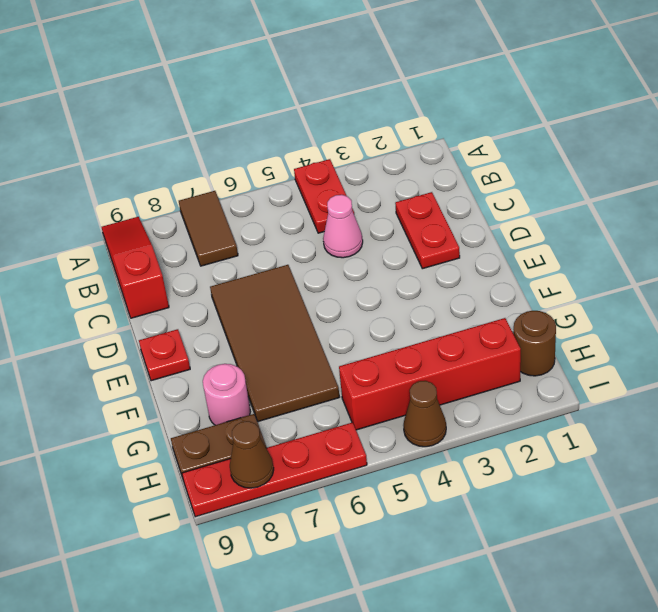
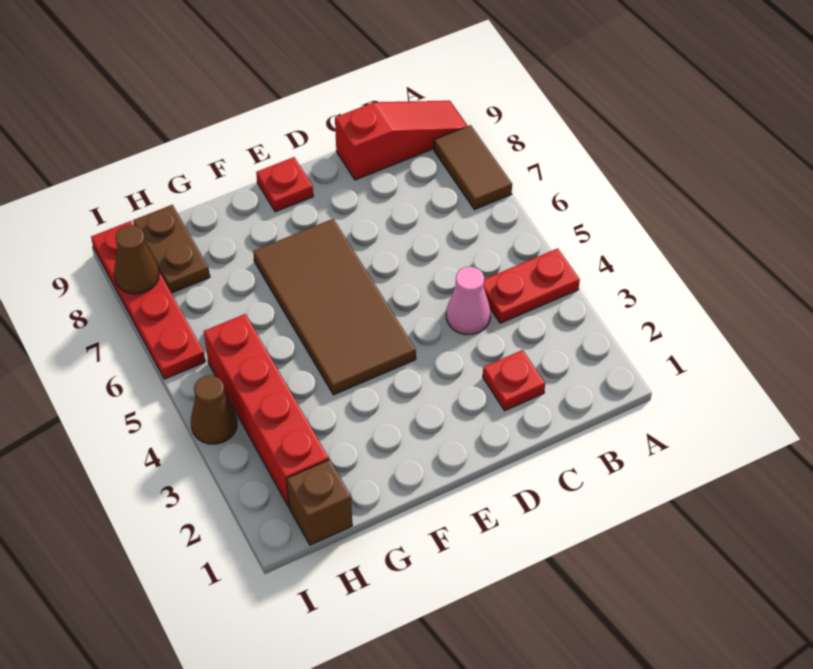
brown tile A7:B7 level 1 -> brown tile A7:A8 level 1
red plate C2:D2 level 1 -> red plate C2 level 1
brown tile D6:G7 level 1 -> brown tile E4:F7 level 1
pink round brick G8 level 1 -> none
brown round brick H1 level 1 -> brown brick H1 level 1

